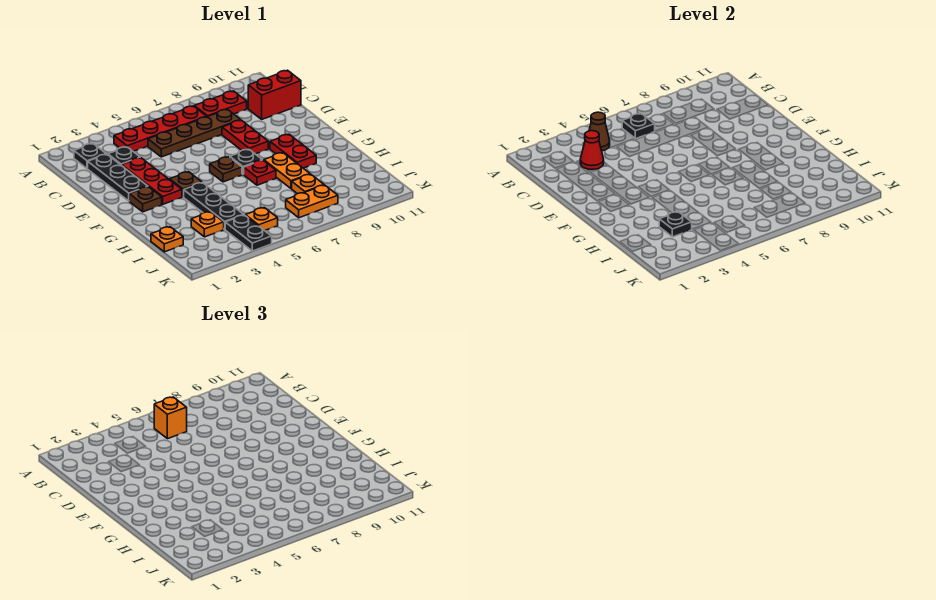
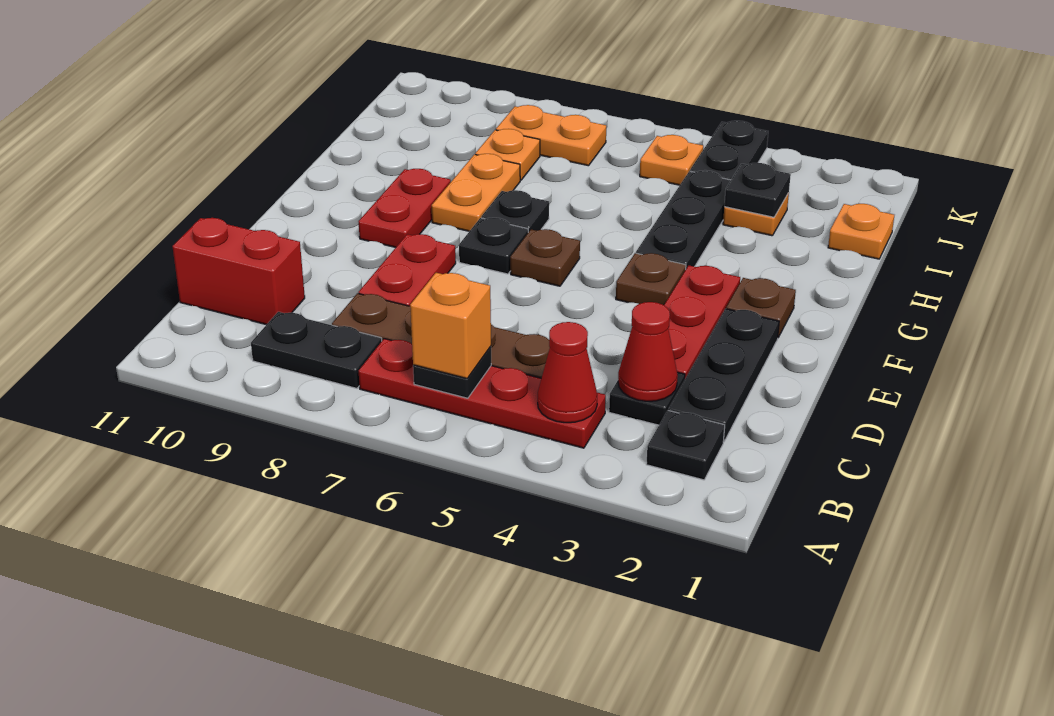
brown cone B4 level 2 -> red cone B4 level 2
red plate B8:B9 level 1 -> black plate B8:B9 level 1
red plate G7 level 1 -> black plate G7 level 1

